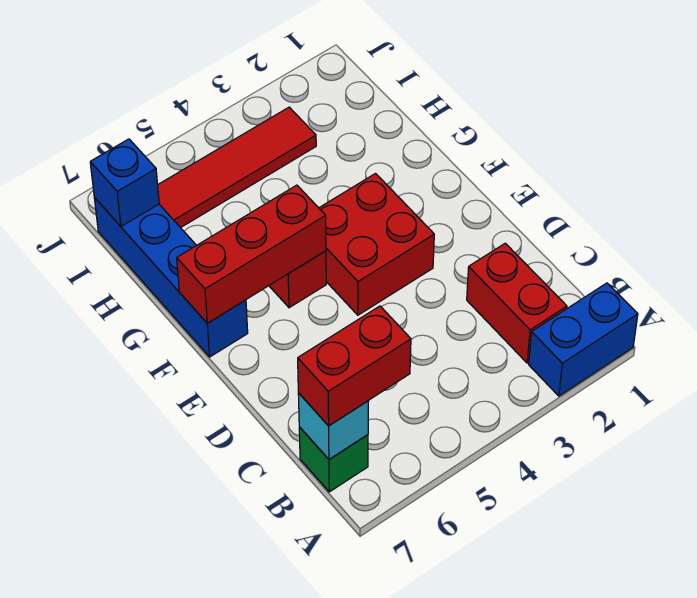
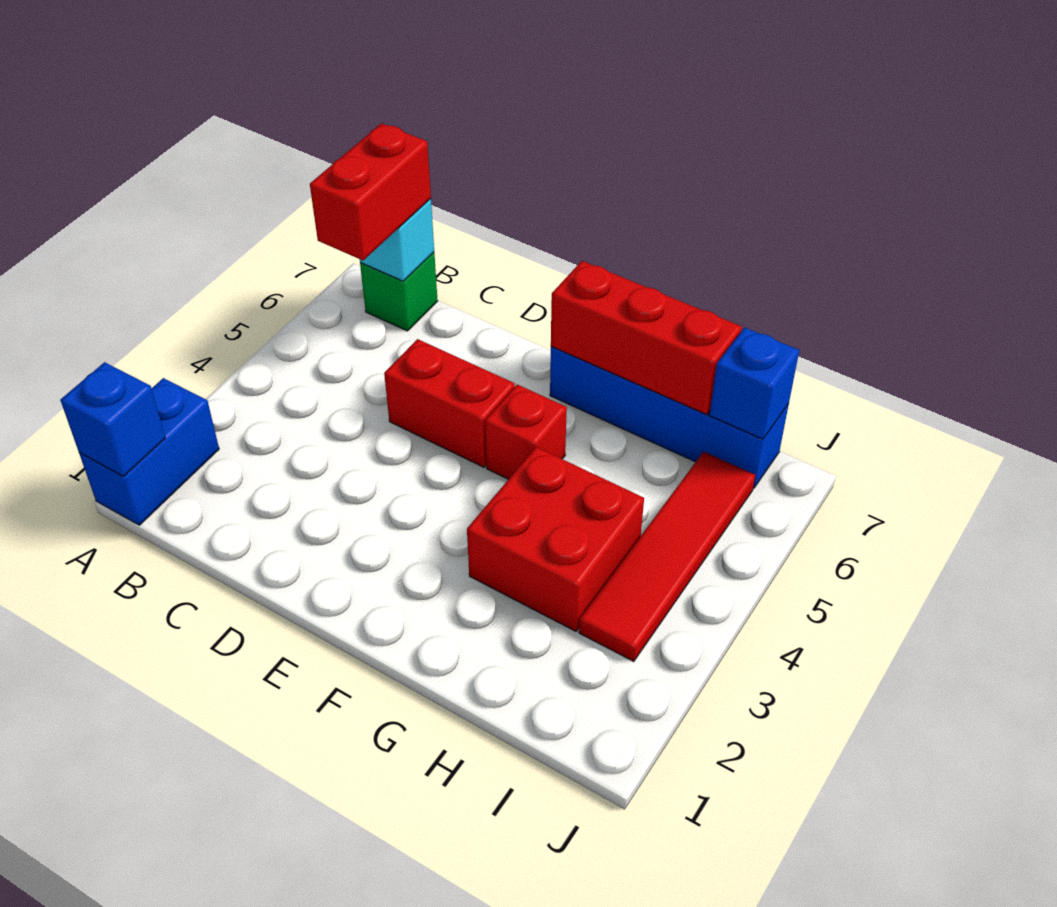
none -> blue brick A1 level 2
red brick B2:C2 level 1 -> red brick D5:E5 level 1
red brick E3:F4 level 1 -> red brick G3:H4 level 1
red brick F5:F7 level 2 -> red brick F7:H7 level 2

